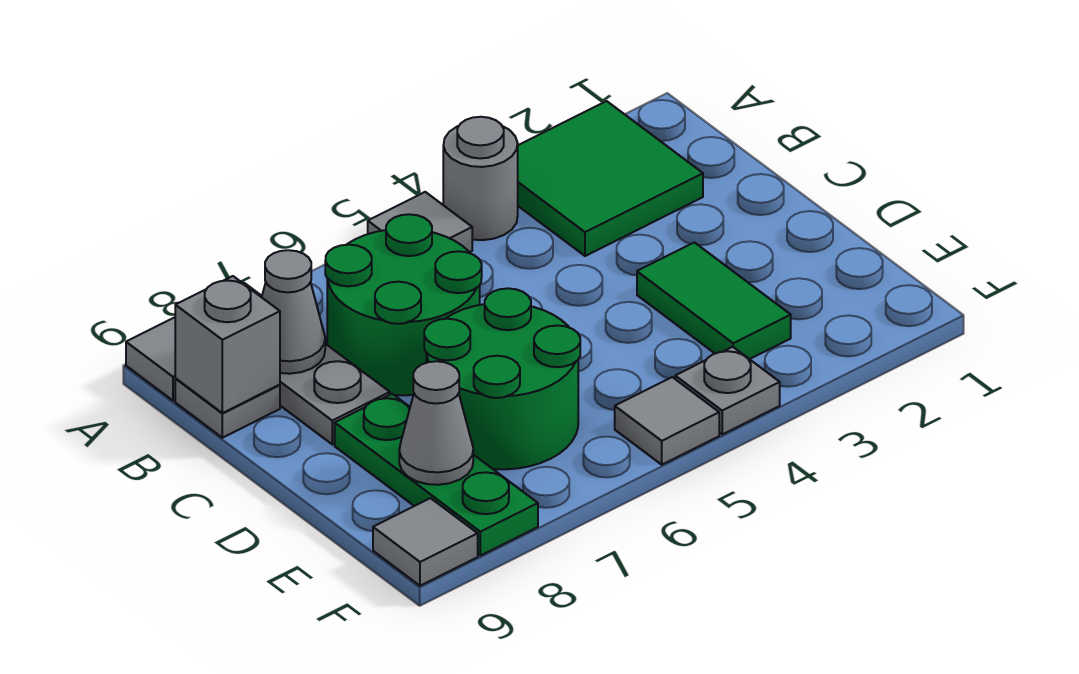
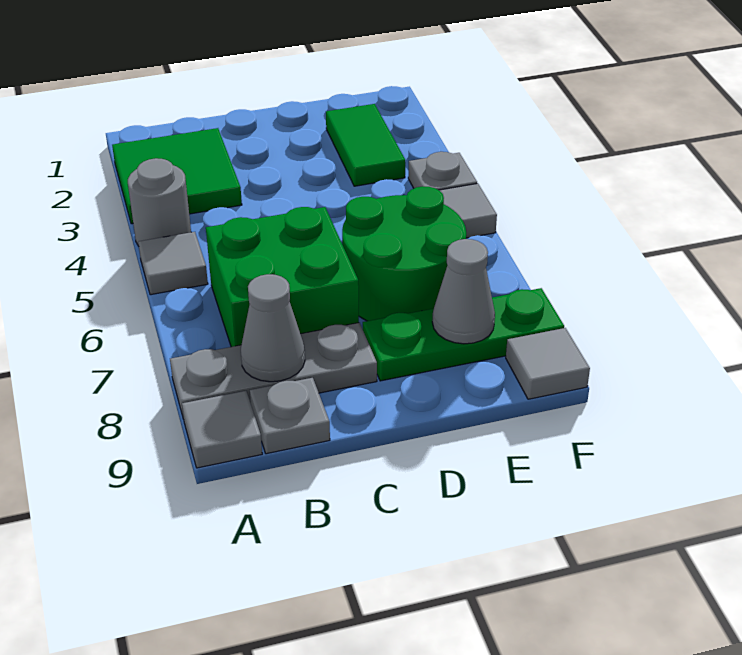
green round brick B6:C7 level 1 -> green brick B6:C7 level 1
grey brick B9 level 2 -> none
green tile D3:E3 level 1 -> green tile E2:E3 level 1

